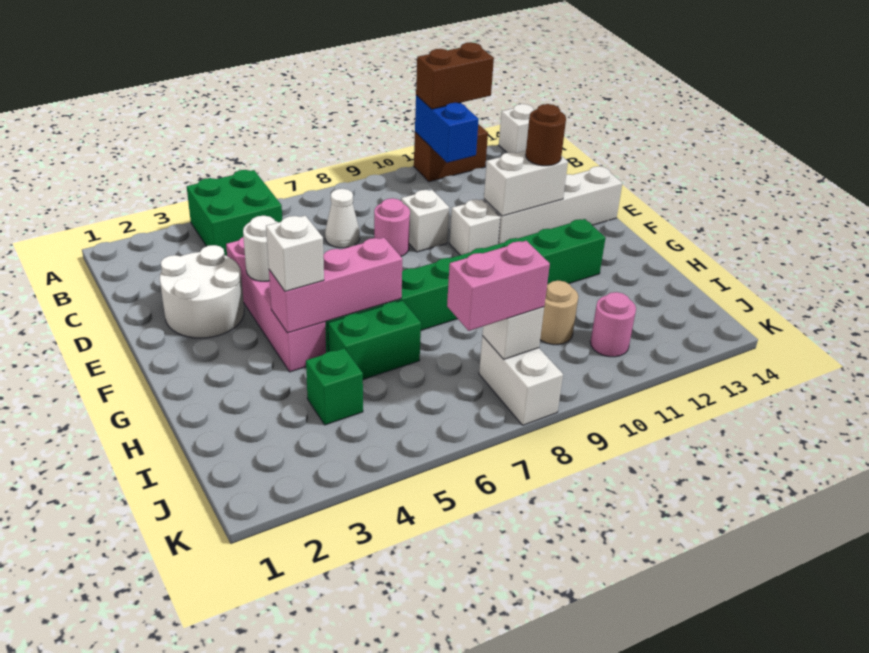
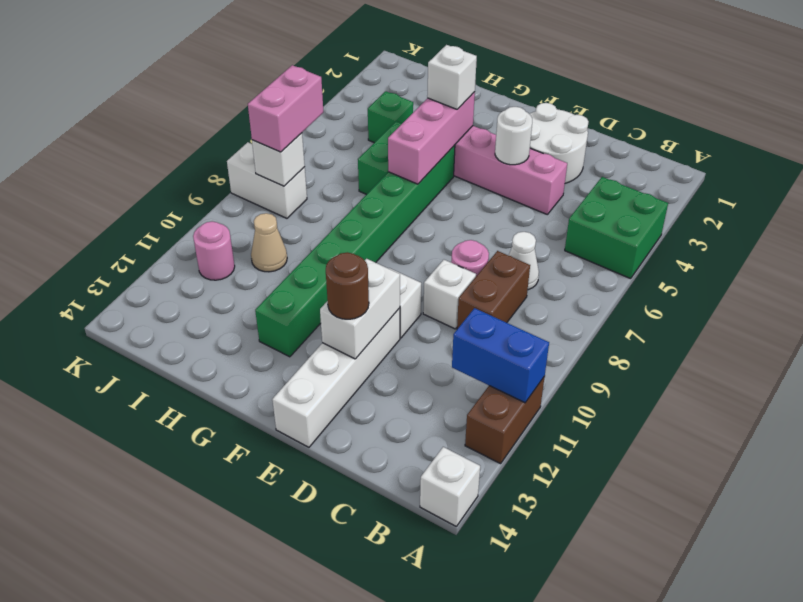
brown brick A11:A12 level 3 -> brown brick C8:C9 level 1
tan round brick I10 level 1 -> tan cone I10 level 1

